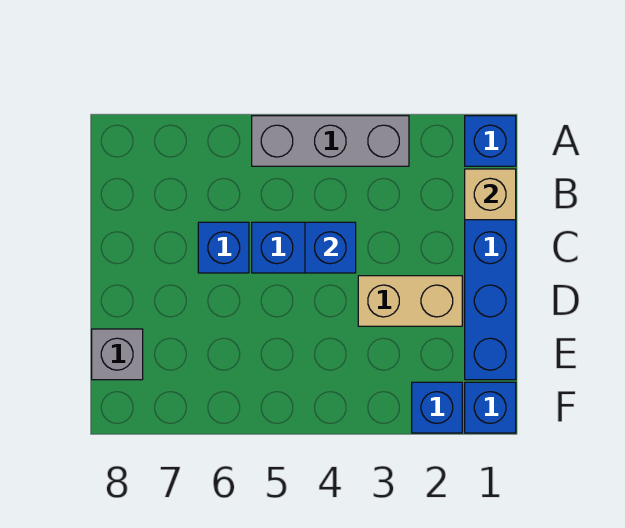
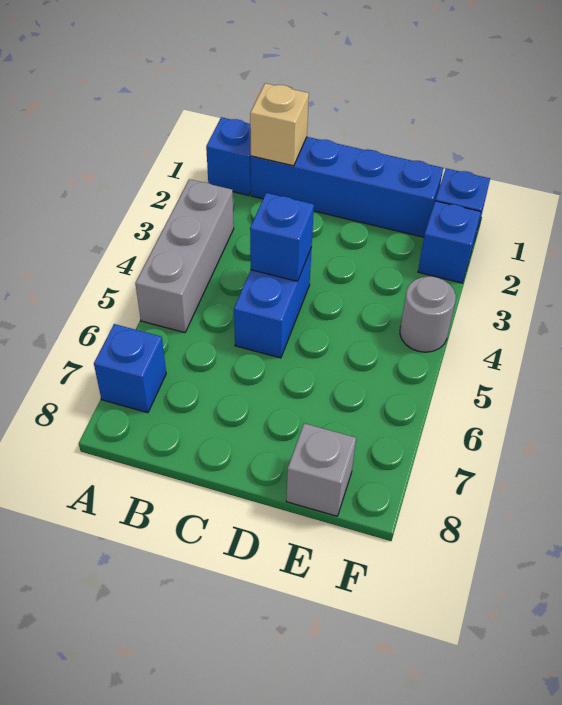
blue brick C6 level 1 -> blue brick A7 level 1
tan brick D2:D3 level 1 -> none
none -> grey round brick F4 level 1

